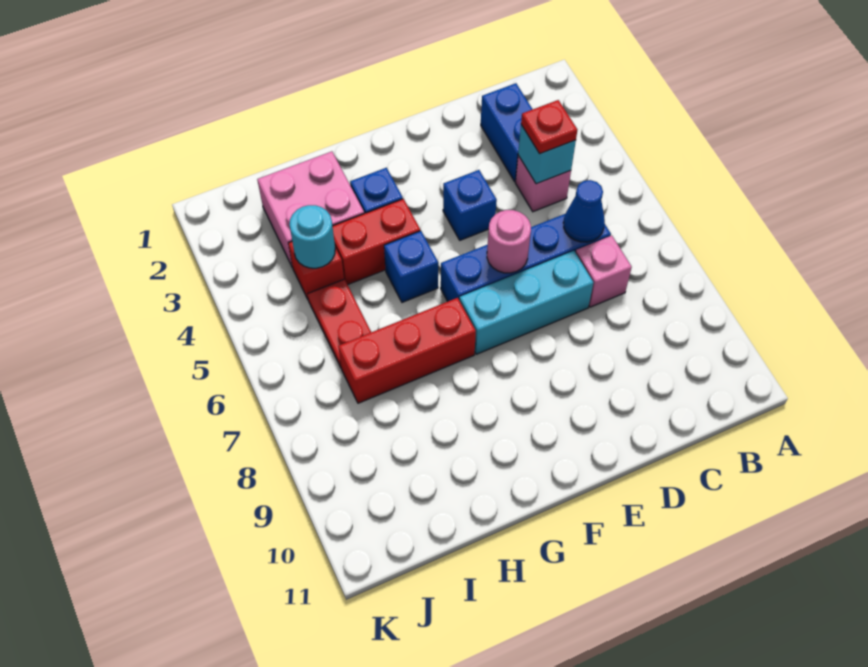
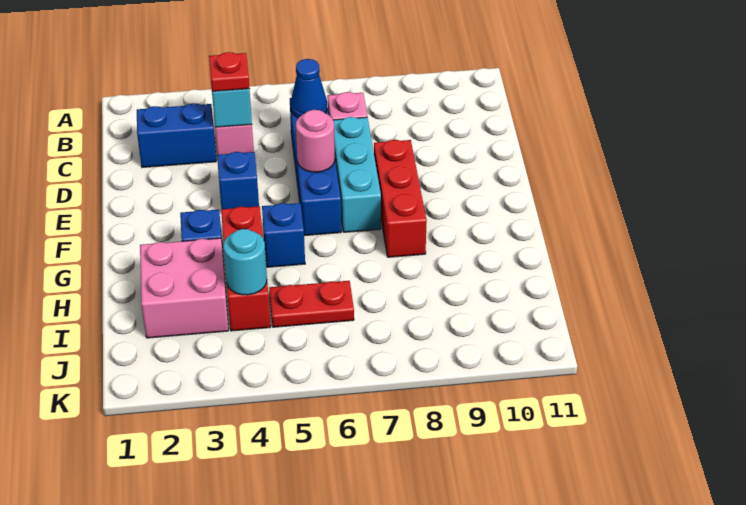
red brick G7:I7 level 1 -> red brick E8:G8 level 1

